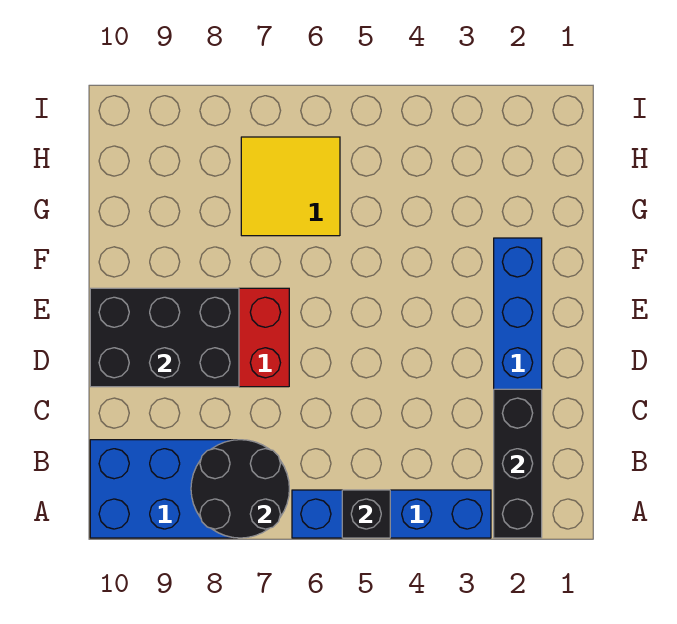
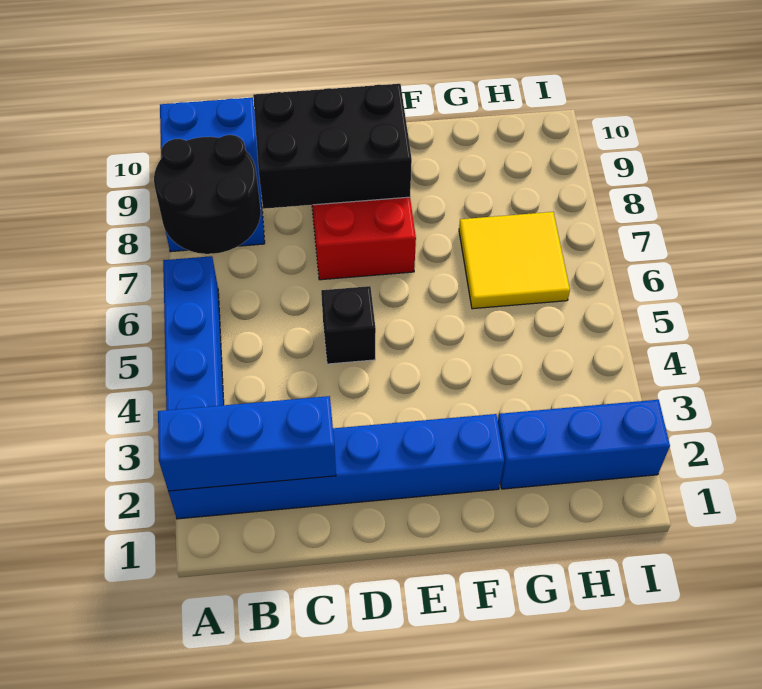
black brick A2:C2 level 2 -> blue brick A2:C2 level 2
black brick A5 level 2 -> black brick D5 level 1
black brick D8:E10 level 2 -> black brick C8:E9 level 2
none -> blue brick G2:I2 level 1

